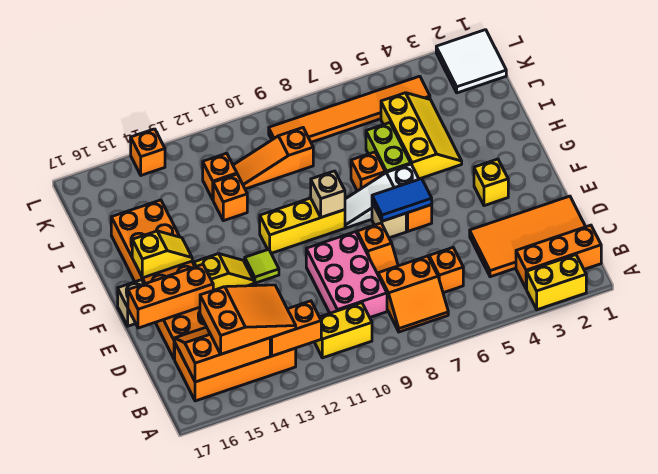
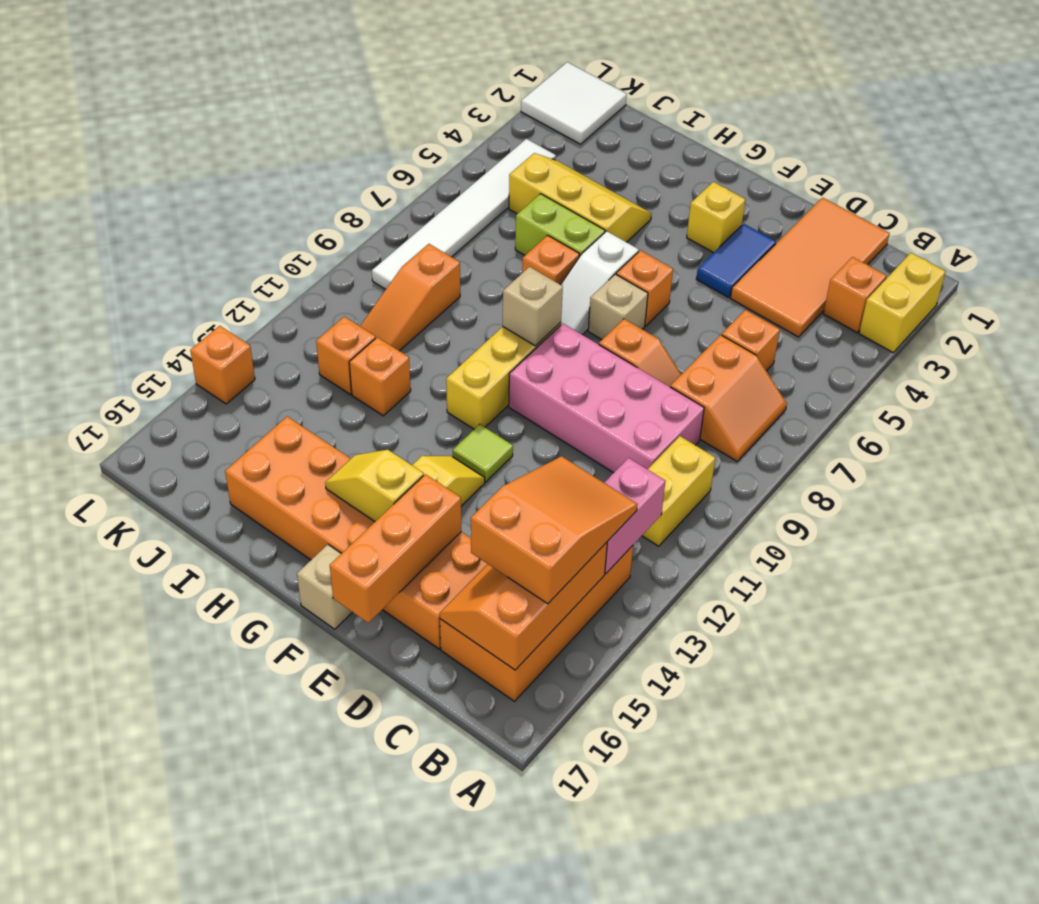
orange brick B1:B3 level 1 -> orange brick B3 level 1
orange brick B12:B13 level 2 -> pink brick B12:B13 level 2
pink brick C9:E10 level 1 -> pink brick C9:F10 level 1
blue tile F6:F7 level 2 -> blue tile E3:E4 level 1
yellow slope G15:G16 level 2 top 16 -> yellow slope F15:G15 level 2 top F
orange tile K4:K9 level 1 -> white tile K4:K9 level 1

